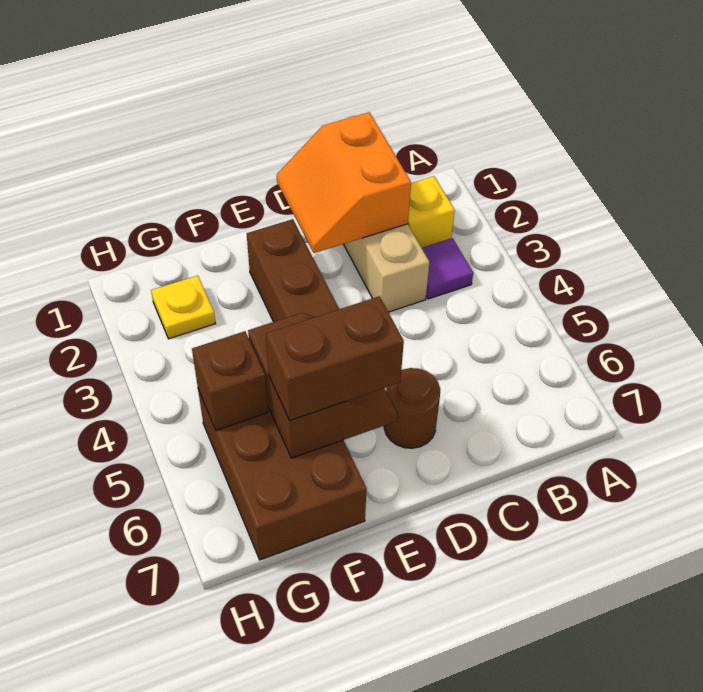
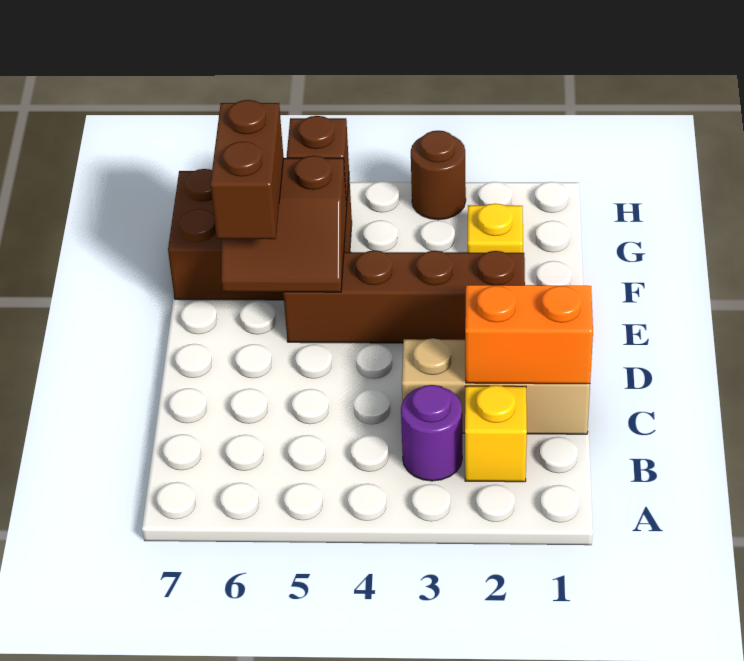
purple tile B3 level 1 -> purple round brick B3 level 1
brown round brick D6 level 1 -> brown round brick H3 level 1

